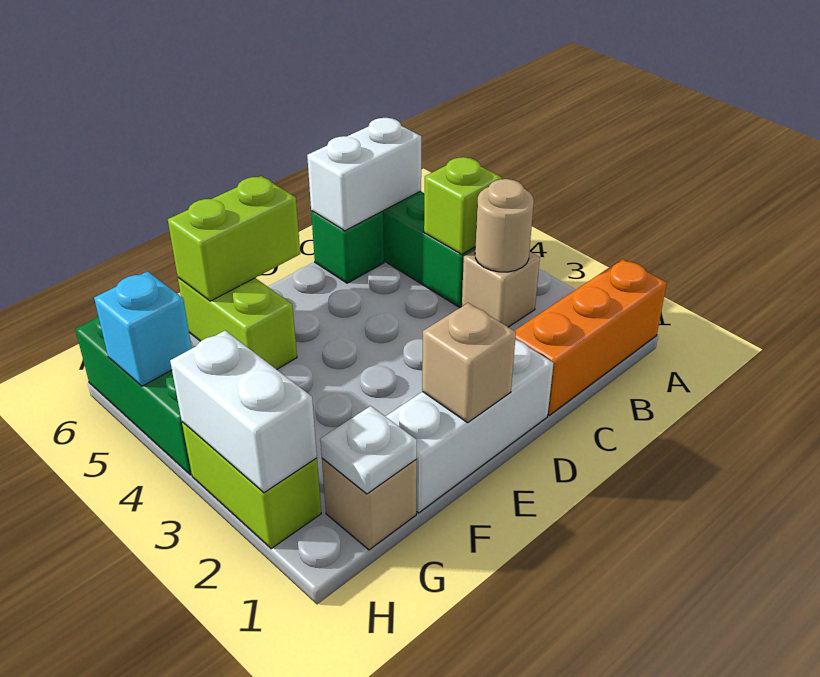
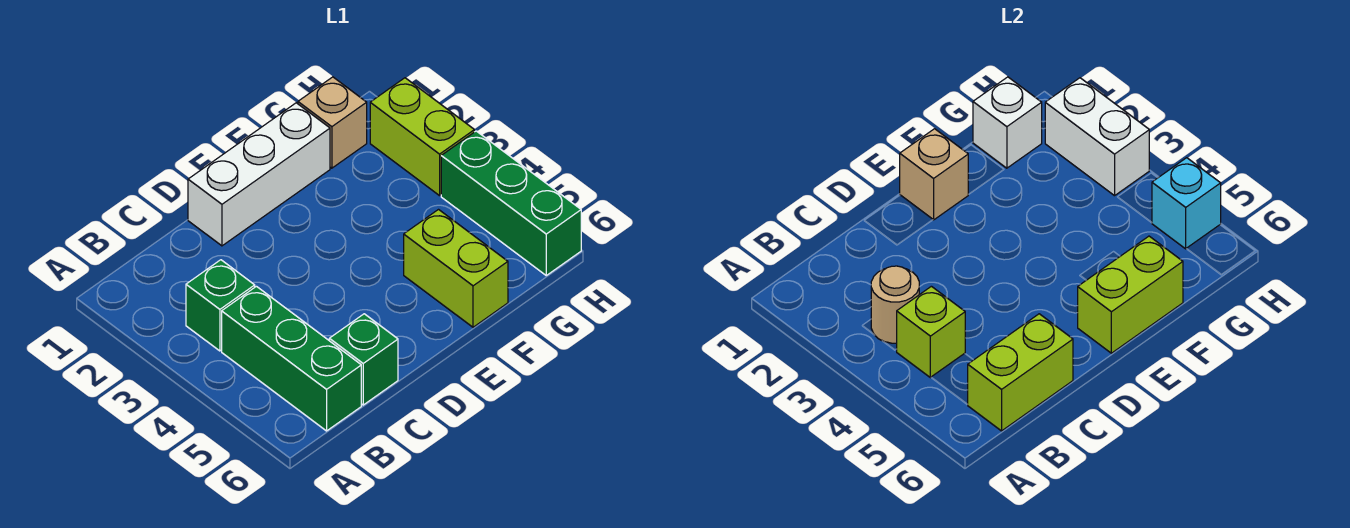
orange brick A1:C1 level 1 -> none
tan brick B3 level 1 -> green brick B3 level 1
white brick B6:C6 level 2 -> lime brick B6:C6 level 2
white plate G1 level 2 -> white brick G1 level 2

